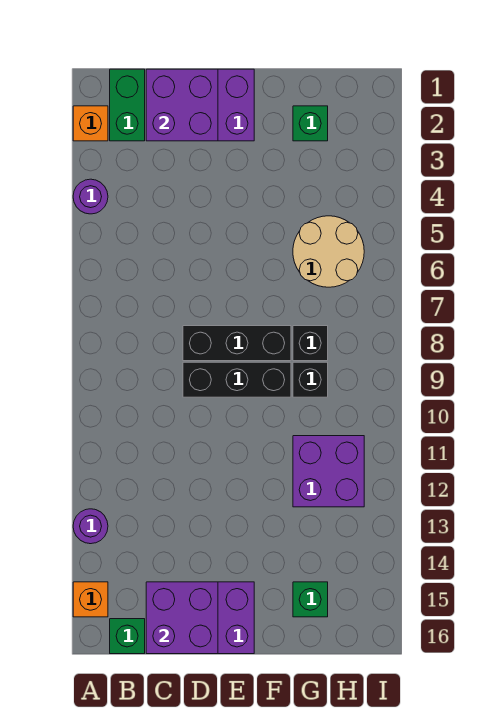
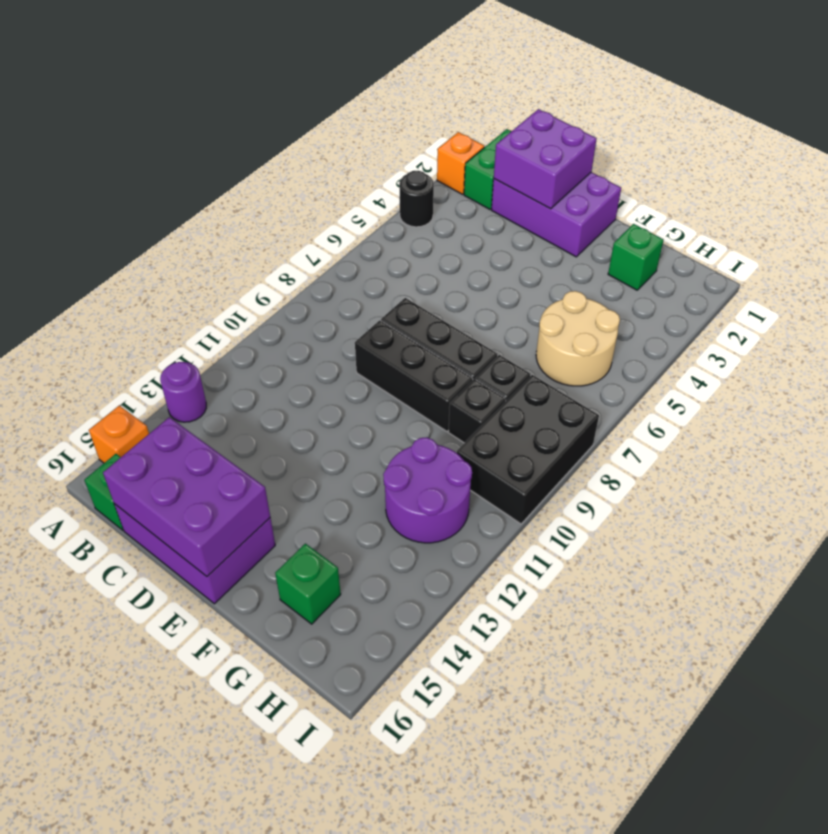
purple round brick A4 level 1 -> black round brick A4 level 1
purple brick C15:D16 level 2 -> purple brick C15:E16 level 2
purple brick G11:H12 level 1 -> purple round brick G11:H12 level 1
none -> black brick H8:I10 level 1

